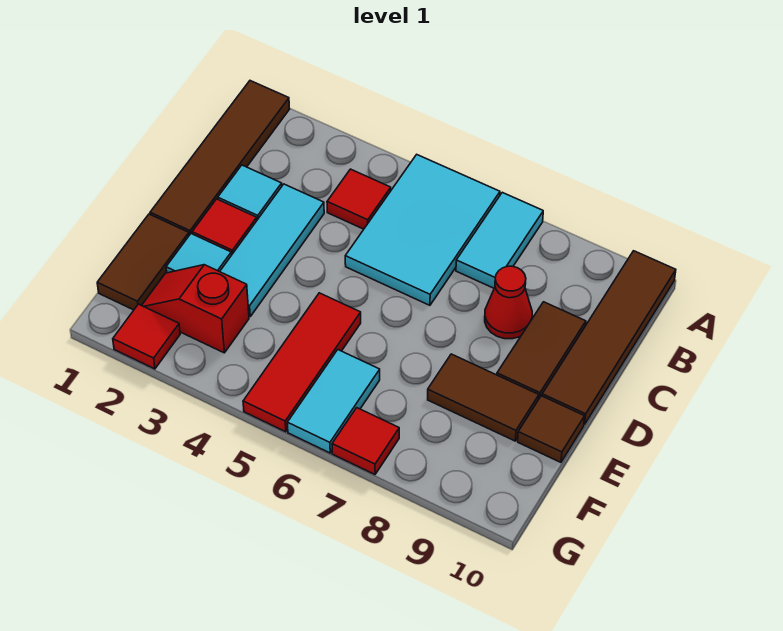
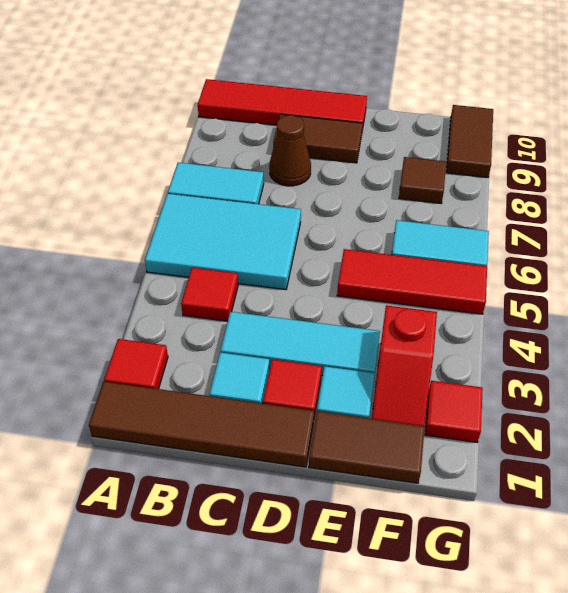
brown tile A10:D10 level 1 -> red tile A10:D10 level 1
red cone C8 level 1 -> brown cone C8 level 1
brown tile E8:E9 level 1 -> brown tile G9:G10 level 1
brown tile E10 level 1 -> brown tile F8 level 1
red tile G7 level 1 -> red tile A2 level 1

